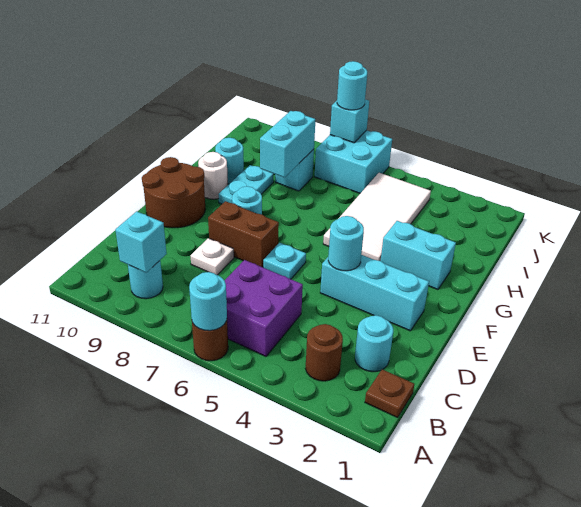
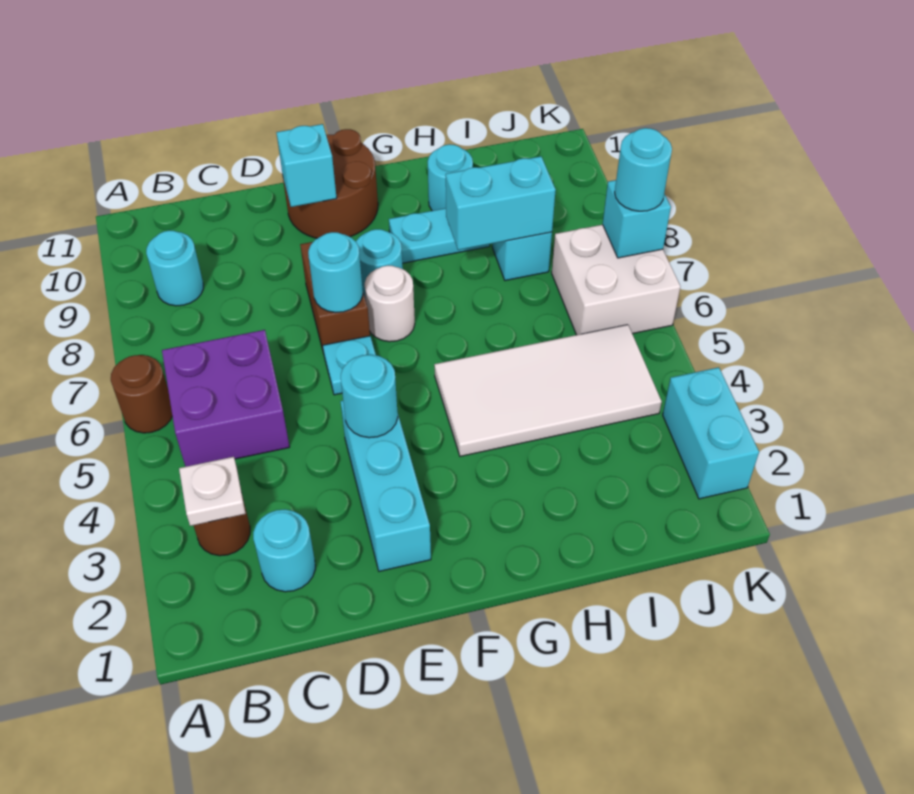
cyan round brick A6 level 2 -> cyan round brick E7 level 2
brown plate B1 level 1 -> none
cyan brick B9 level 2 -> cyan brick E10 level 2
white plate D8 level 1 -> white plate B3 level 2
cyan brick G2:G3 level 1 -> cyan brick K2:K3 level 1
white round brick G10 level 1 -> white round brick F7 level 1
cyan brick J6:K7 level 1 -> white brick J6:K7 level 1

